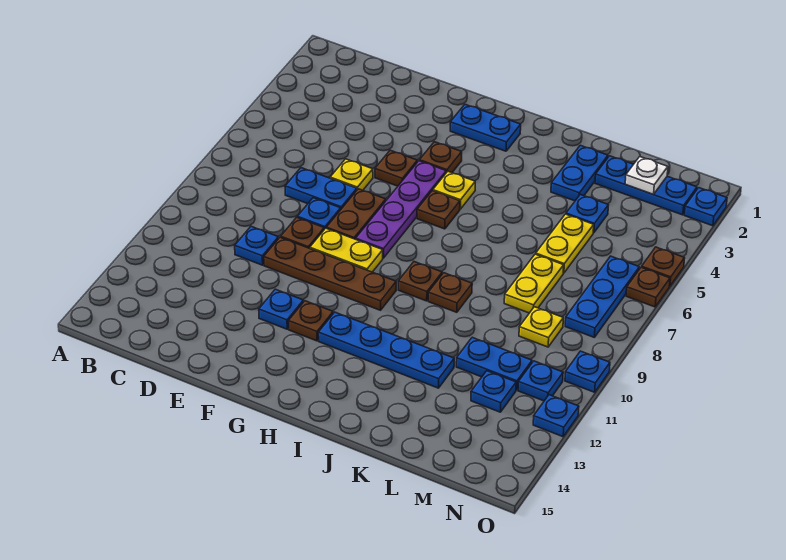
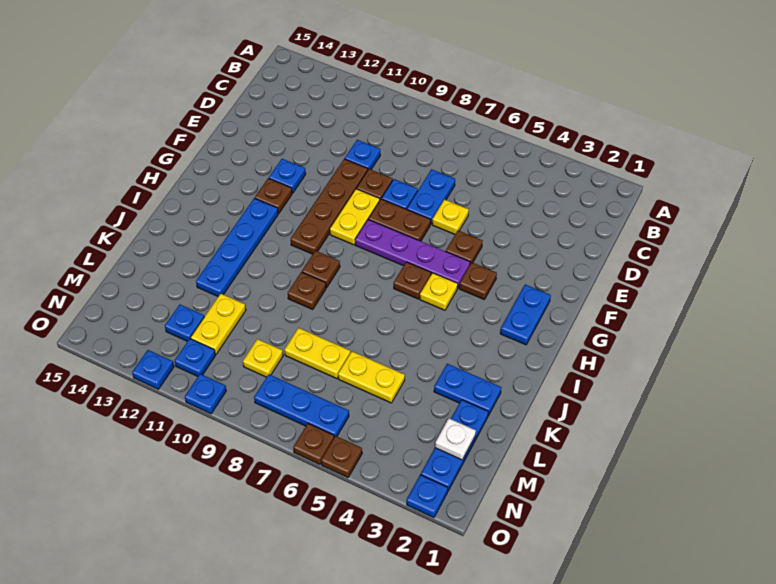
blue plate L4 level 1 -> none
blue plate L11:M11 level 1 -> yellow plate L11:M11 level 1

